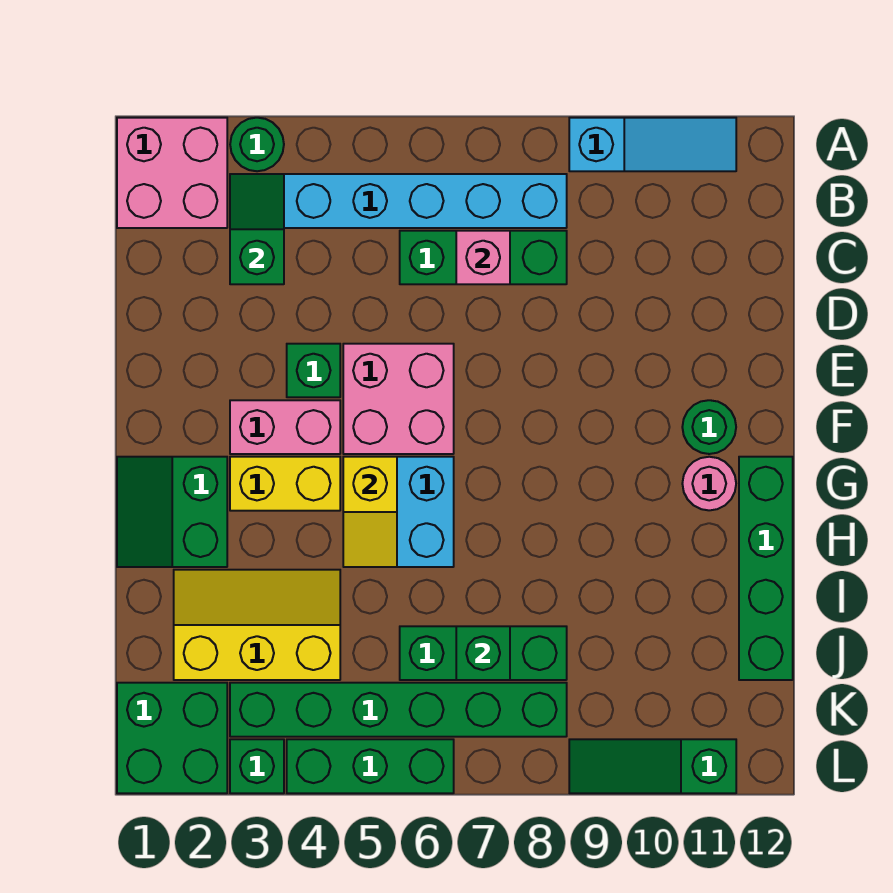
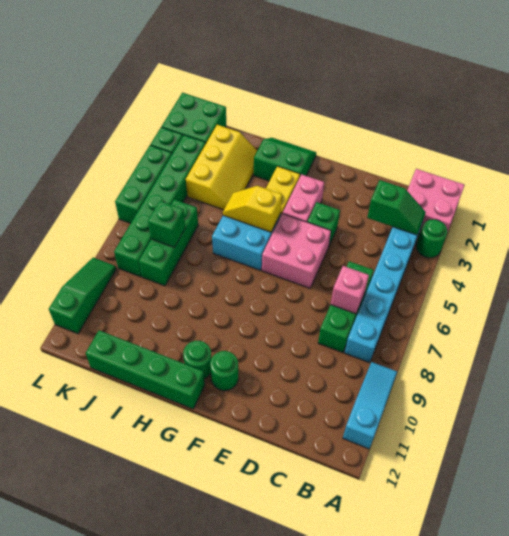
cyan slope A9:A11 level 1 top 9 -> cyan slope A9:A11 level 1 top 11
pink round brick G11 level 1 -> green round brick G11 level 1

